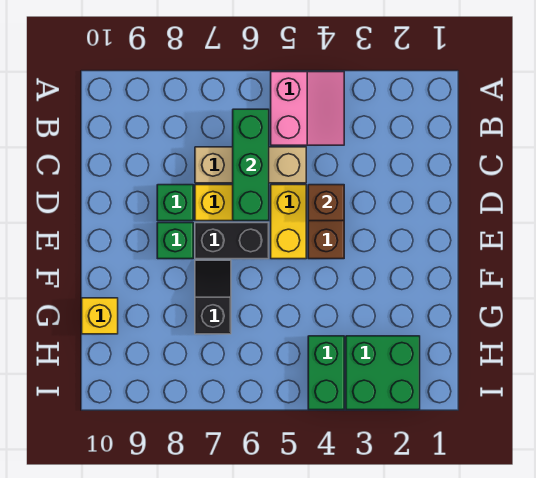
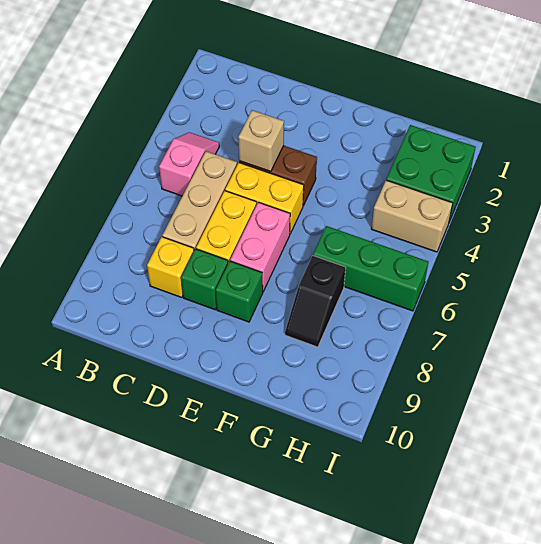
pink slope A4:B5 level 1 top 5 -> pink slope B4:B5 level 1 top 5
green brick B6:D6 level 2 -> green brick G6:I6 level 1
brown brick D4 level 2 -> tan brick D4 level 2
black brick E6:E7 level 1 -> pink brick E6:E7 level 1
black slope F7:G7 level 1 top G -> black slope G7:G8 level 1 top 7
yellow brick G10 level 1 -> yellow brick C8 level 1
green brick H4:I4 level 1 -> tan brick H4:I4 level 1

